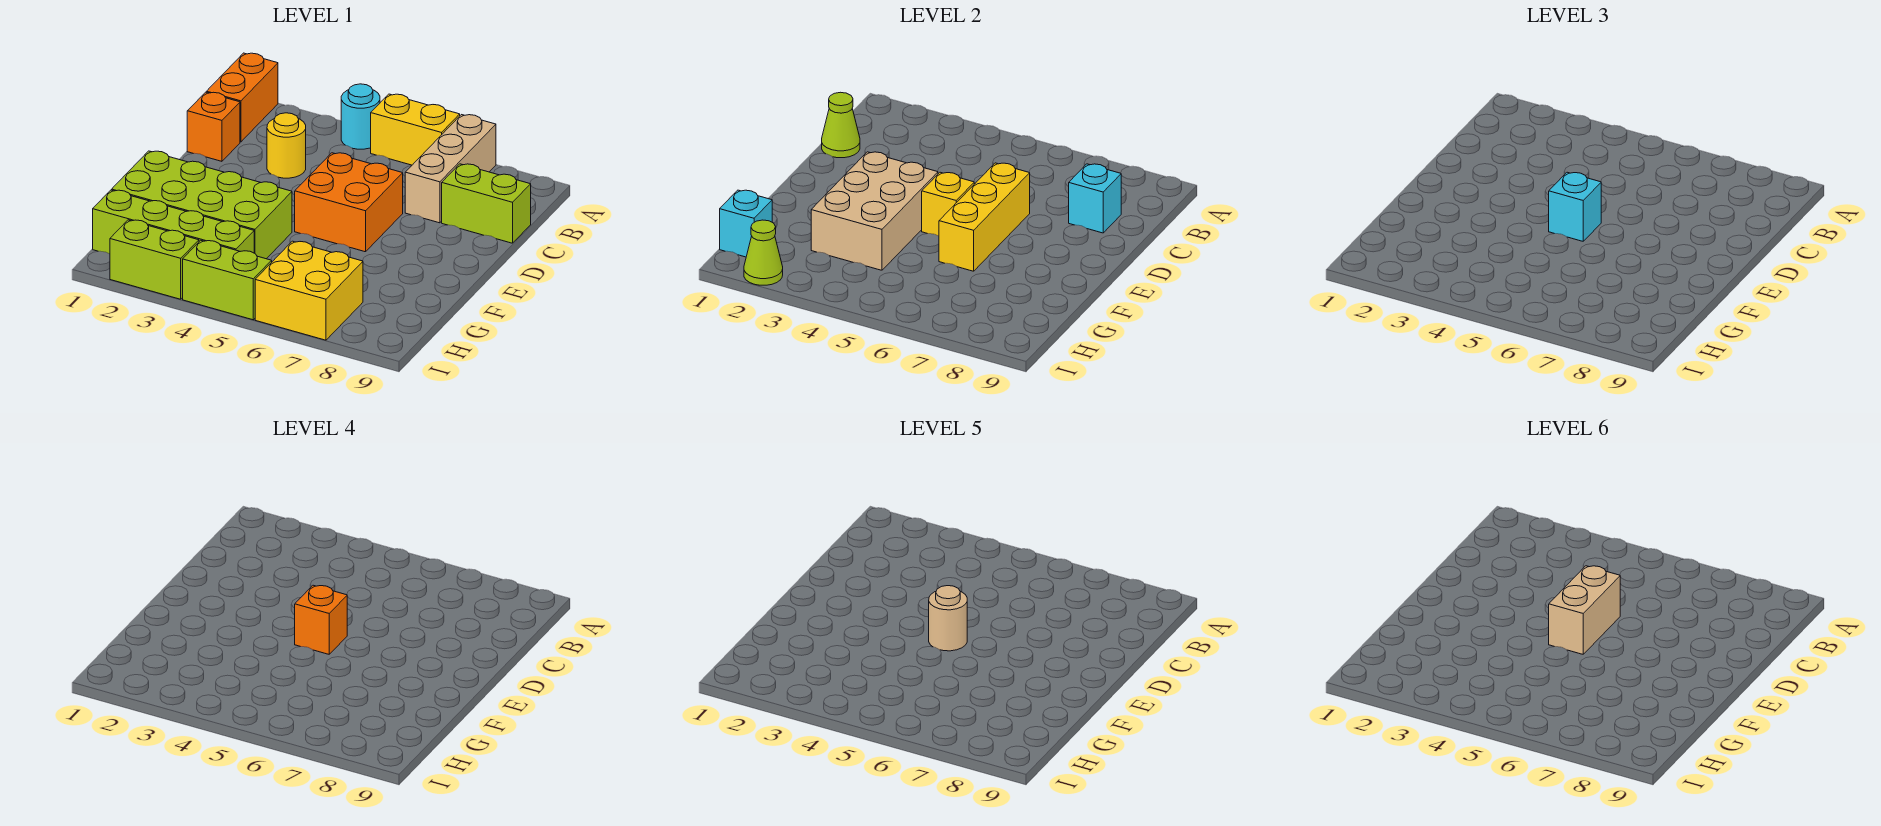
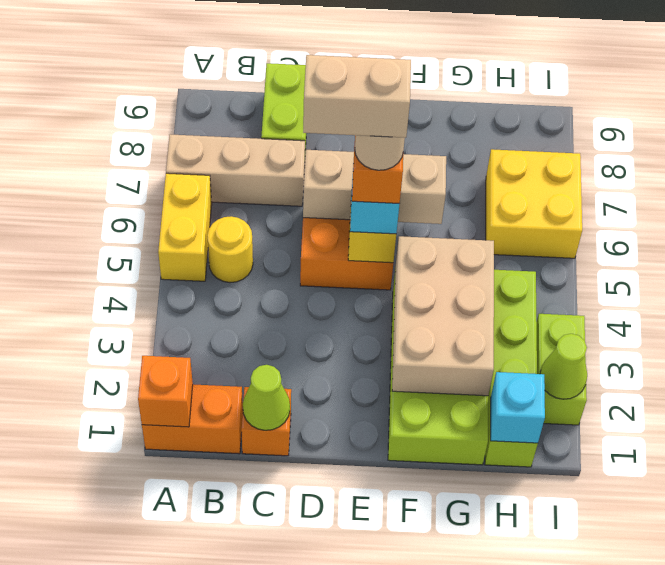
none -> orange brick A1 level 2
cyan round brick A4 level 1 -> none
yellow round brick C3 level 1 -> yellow round brick B5 level 1
cyan brick C8 level 2 -> none
yellow brick D6:F6 level 2 -> tan brick D6:F6 level 2
tan brick E3:G4 level 2 -> tan brick F2:G4 level 2
lime brick I4:I5 level 1 -> none

